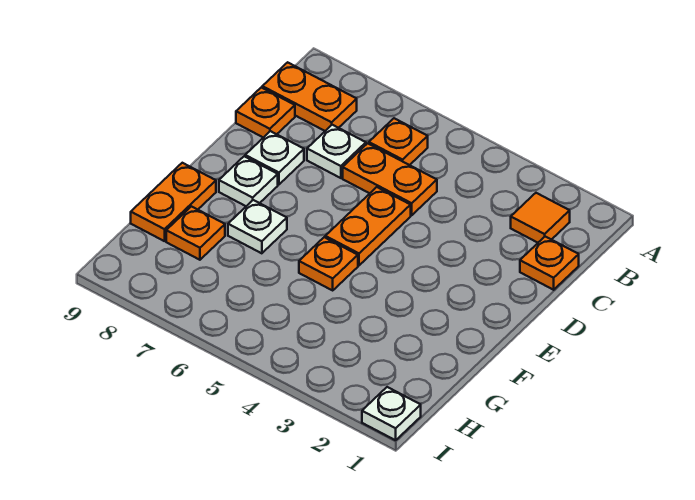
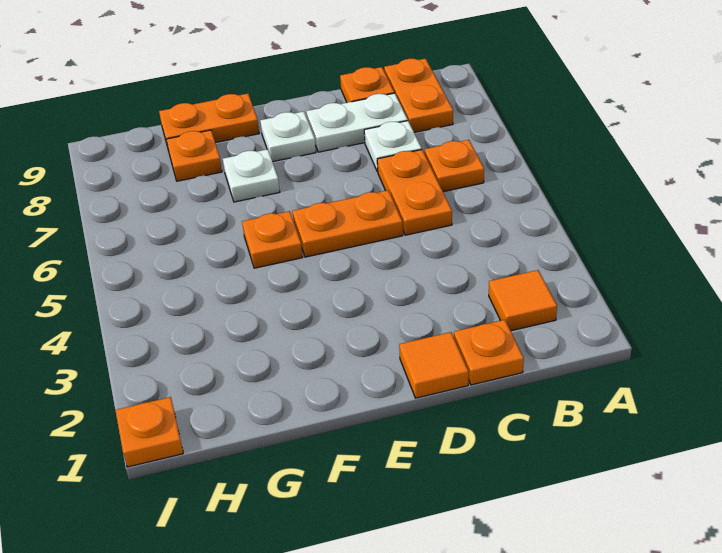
none -> orange tile D1 level 1
white plate D8 level 1 -> white plate C8:D8 level 1
white plate I1 level 1 -> orange plate I1 level 1

